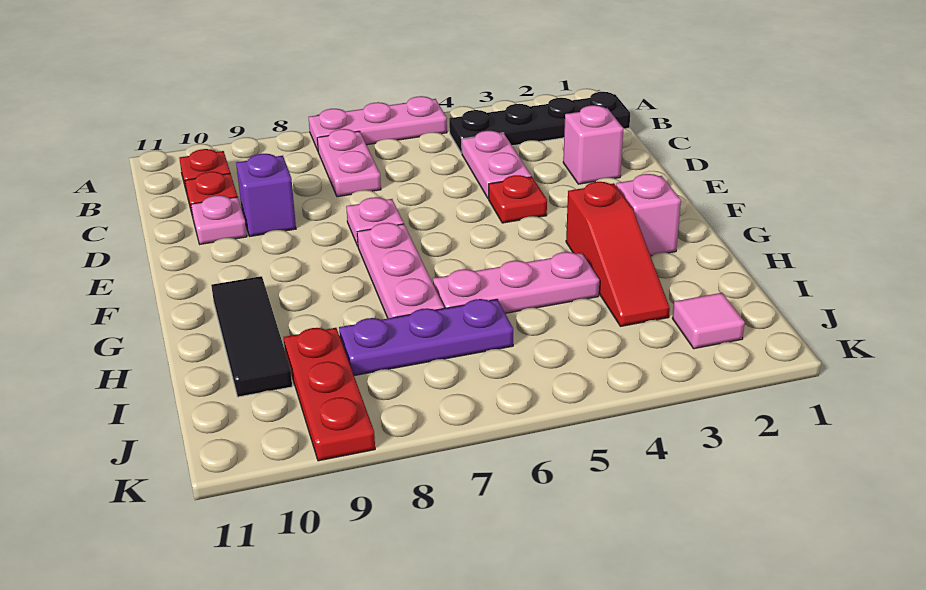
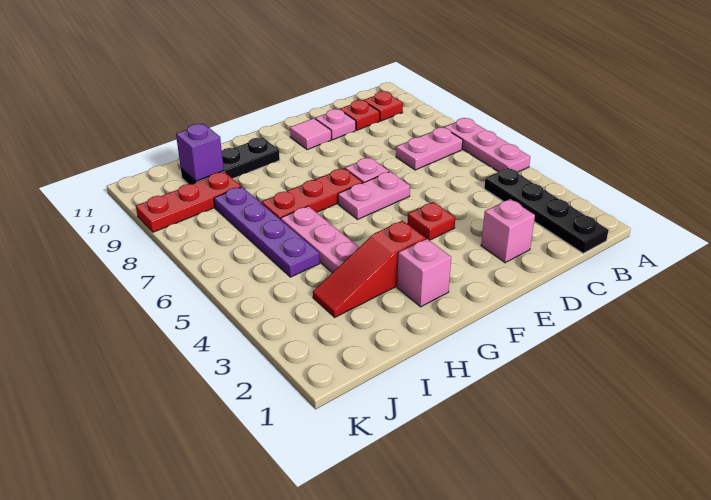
pink plate C4:D4 level 1 -> pink plate E6:F6 level 1
purple brick D9 level 1 -> purple brick I10 level 2
pink plate F7:H7 level 1 -> red plate F7:H7 level 1
black tile G10:I10 level 1 -> black plate G10:I10 level 1
purple plate I6:I8 level 1 -> purple plate I5:I8 level 1
pink tile J2 level 1 -> pink tile E10 level 1

